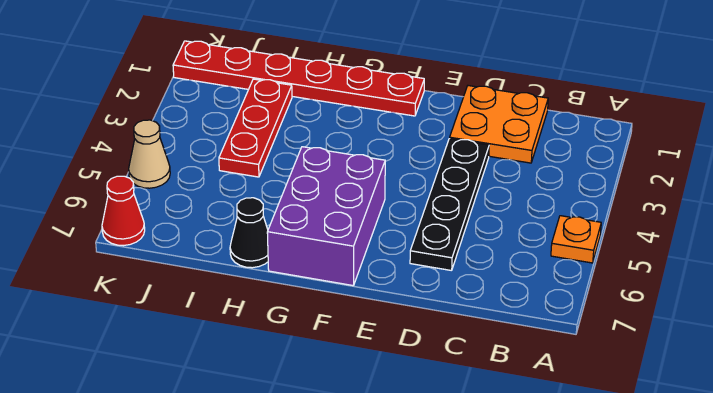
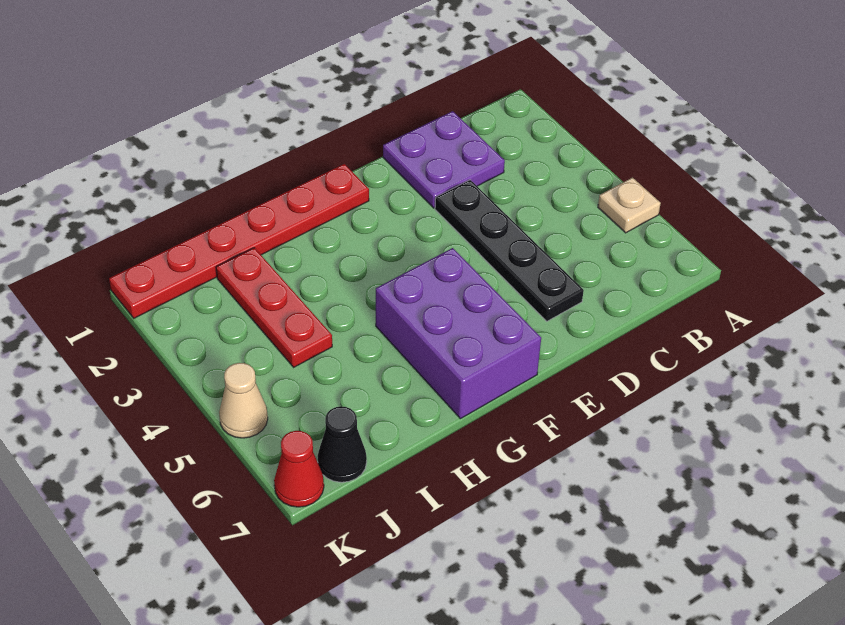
orange plate A5 level 1 -> tan plate A5 level 1
orange plate C1:D2 level 1 -> purple plate C1:D2 level 1
black cone H7 level 1 -> black cone J7 level 1

